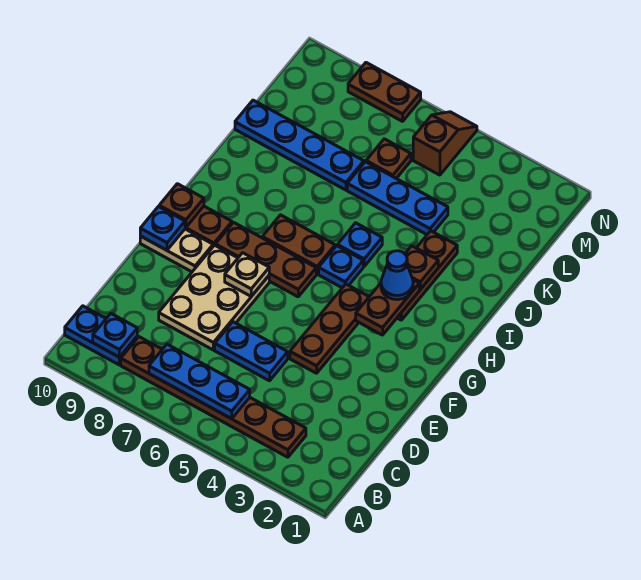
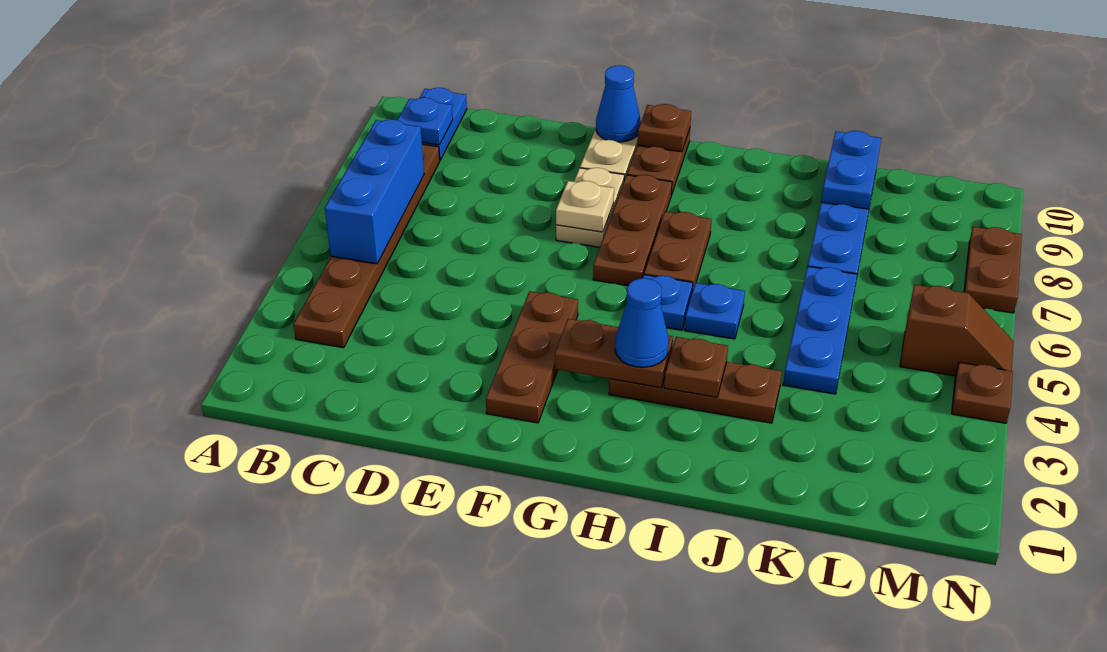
blue plate B5:B7 level 2 -> blue brick B5:B7 level 2
blue plate D5:D6 level 1 -> blue plate K9:K10 level 2
tan plate D7:F8 level 1 -> tan plate F7:F8 level 1
brown plate E4:G4 level 1 -> brown plate F2:F4 level 1
blue plate F10 level 2 -> blue cone F10 level 2
brown plate L6 level 1 -> brown plate N4 level 1

